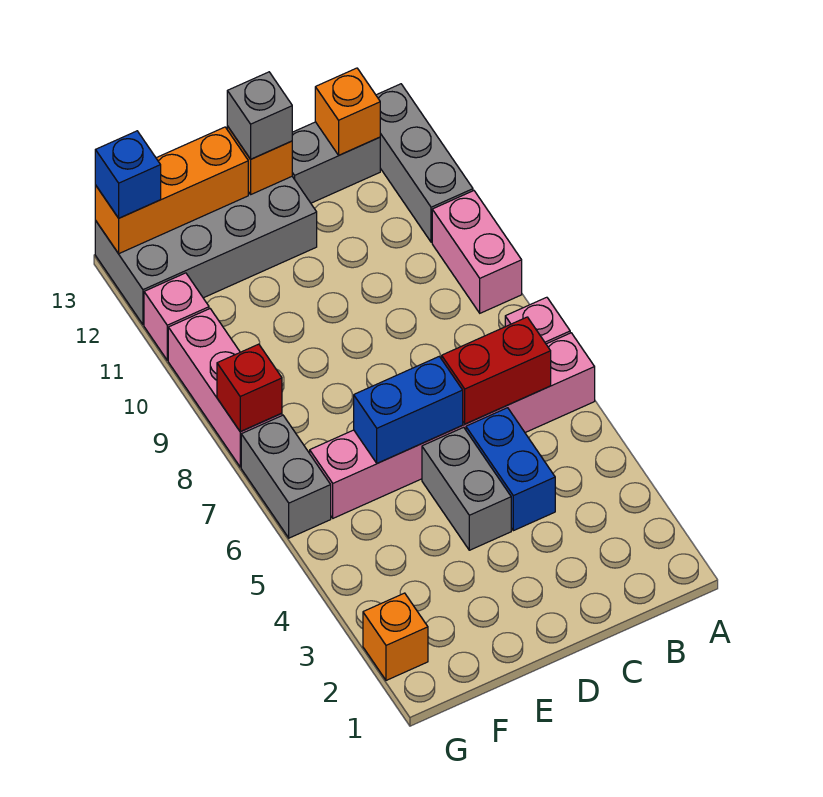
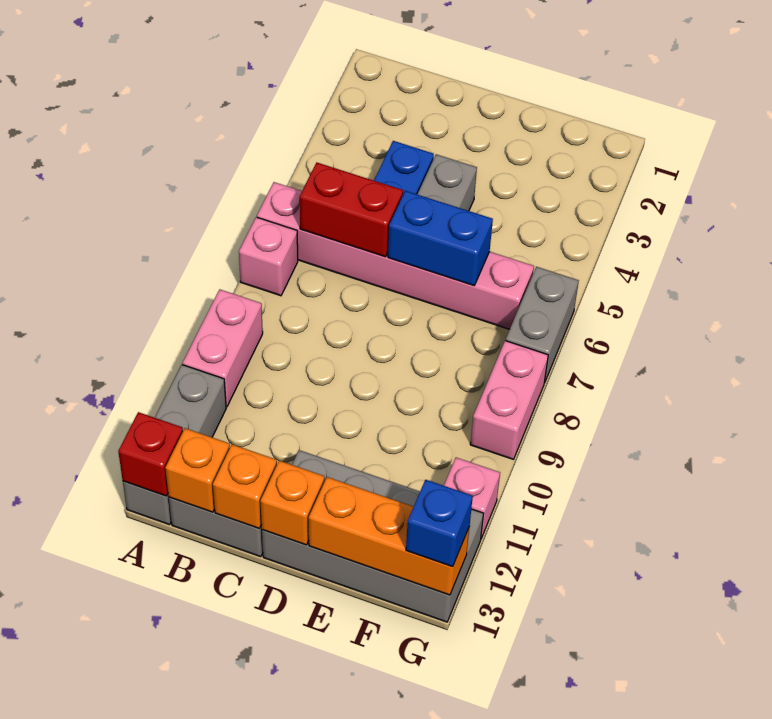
grey brick D13 level 3 -> none
orange brick G2 level 1 -> orange brick C13 level 2
pink brick G8:G10 level 1 -> pink brick G8:G9 level 1
red brick G8 level 2 -> red brick A13 level 2

